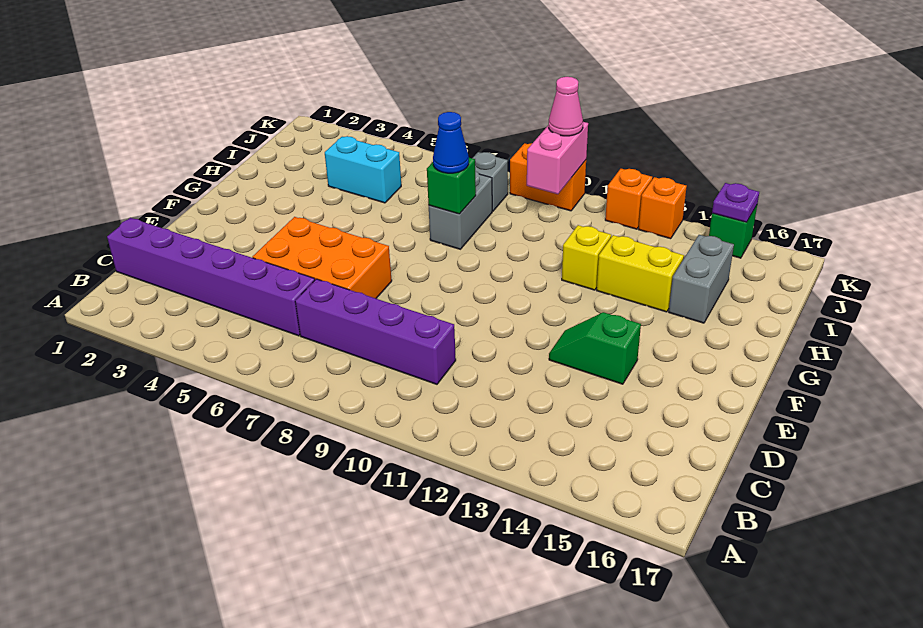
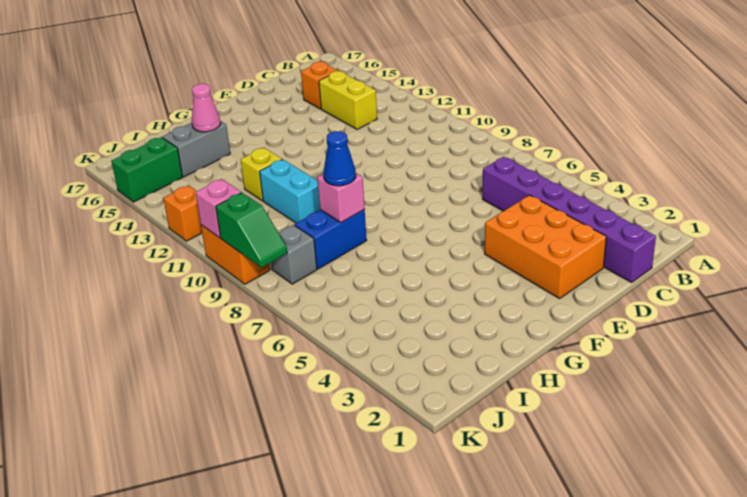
purple brick C7:C10 level 1 -> none
orange brick D5:E7 level 1 -> orange brick D2:E4 level 1
green slope E13:E14 level 1 top 14 -> green slope K8:K9 level 2 top 9
grey brick H8:I8 level 1 -> blue brick H8:I8 level 1
green brick H8 level 2 -> pink brick H8 level 2
yellow brick H13:H14 level 1 -> yellow brick C13:C14 level 1
cyan brick I4:I5 level 1 -> cyan brick H10:H11 level 1
pink brick J10:K10 level 2 -> pink brick K10 level 2
pink cone K10 level 3 -> pink cone H15 level 2
orange brick K13 level 1 -> orange brick C15 level 1
green brick K15 level 1 -> green brick J15:K15 level 1
purple plate K15 level 2 -> none

